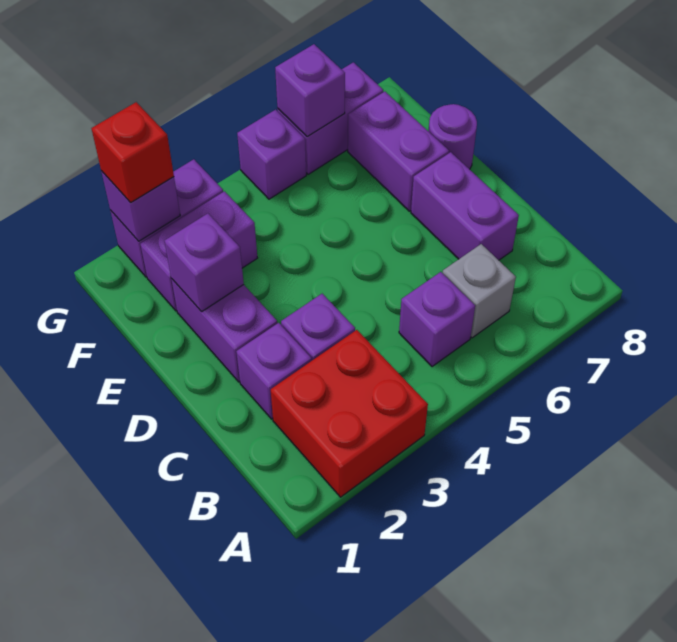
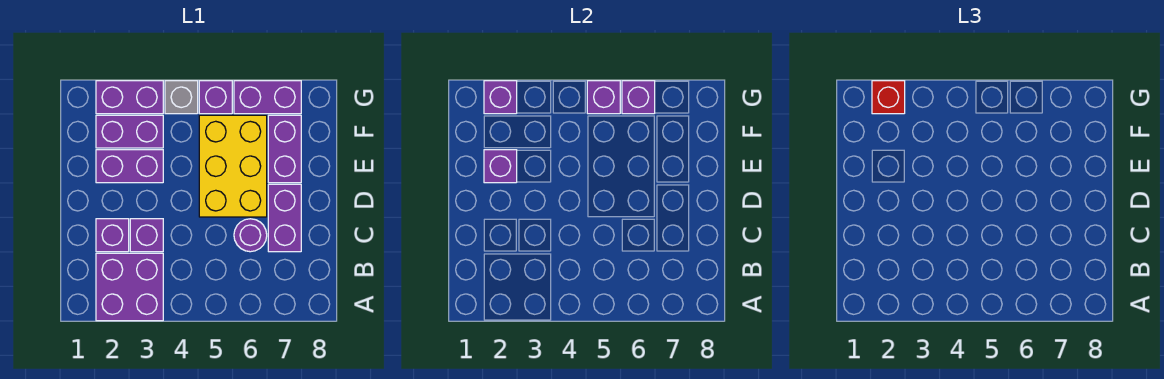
red brick A2:B3 level 1 -> purple brick A2:B3 level 1
purple brick B5 level 1 -> purple brick G5 level 2
grey brick B6 level 1 -> grey brick G4 level 1
purple brick D2:E2 level 1 -> purple brick E2:E3 level 1
none -> yellow brick D5:F6 level 1
purple round brick E8 level 1 -> purple round brick C6 level 1

